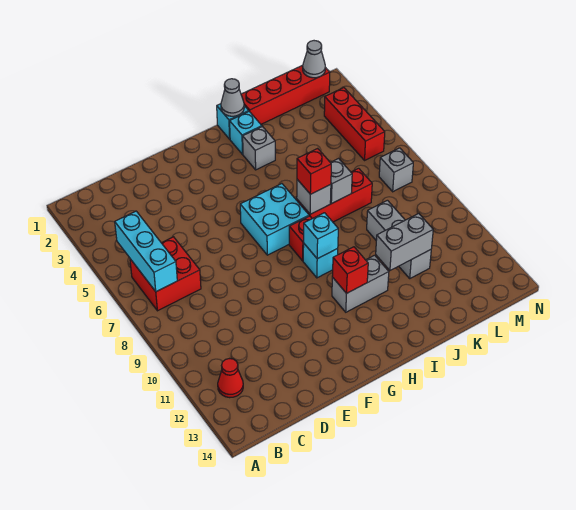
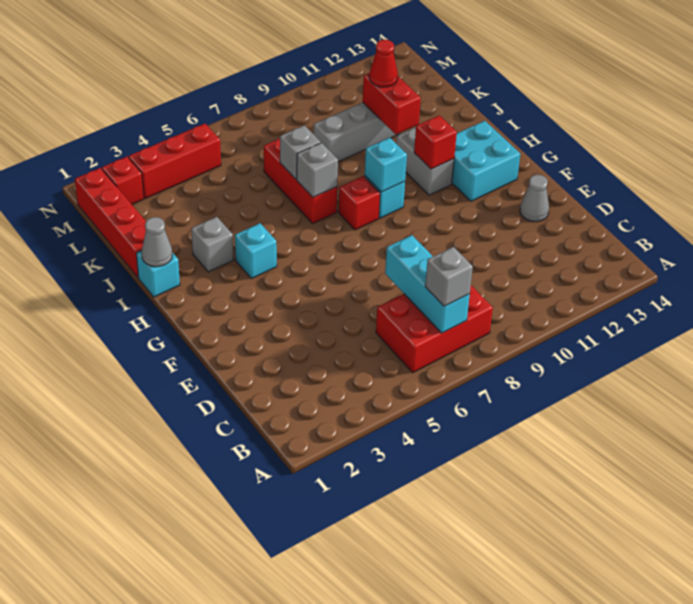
cyan brick B5:B7 level 2 -> cyan brick B7:D7 level 2
red brick B6:C7 level 1 -> red brick B6:C8 level 1
red cone B12 level 1 -> red cone K11 level 3
cyan brick G6:H7 level 1 -> cyan brick G12:H13 level 1
cyan brick I2 level 1 -> cyan brick H4 level 1
red brick I7 level 3 -> red brick M2 level 1
grey brick J11:K11 level 2 -> red brick J11:K11 level 2
grey cone M1 level 2 -> grey cone E13 level 1
grey brick M7 level 1 -> grey brick B7 level 3

